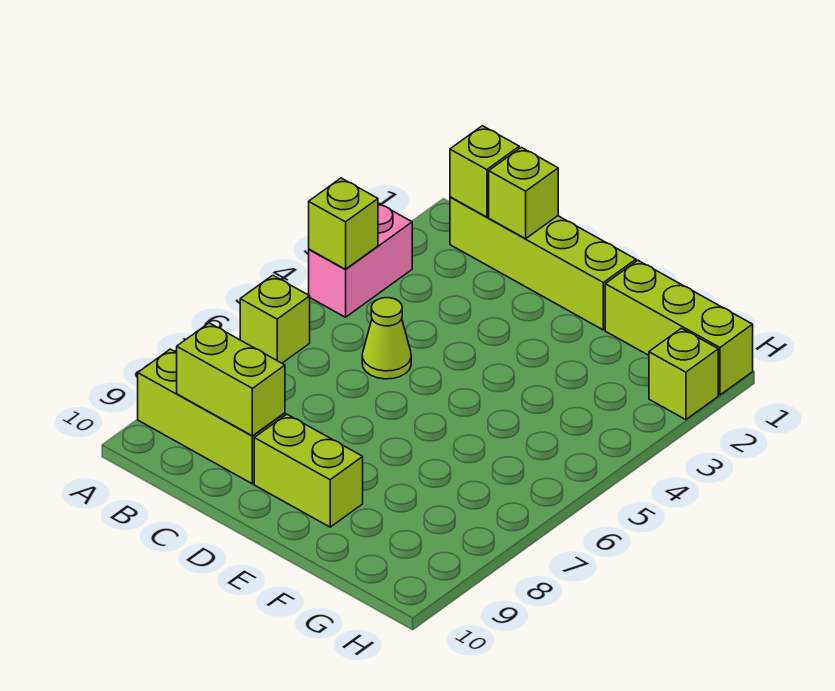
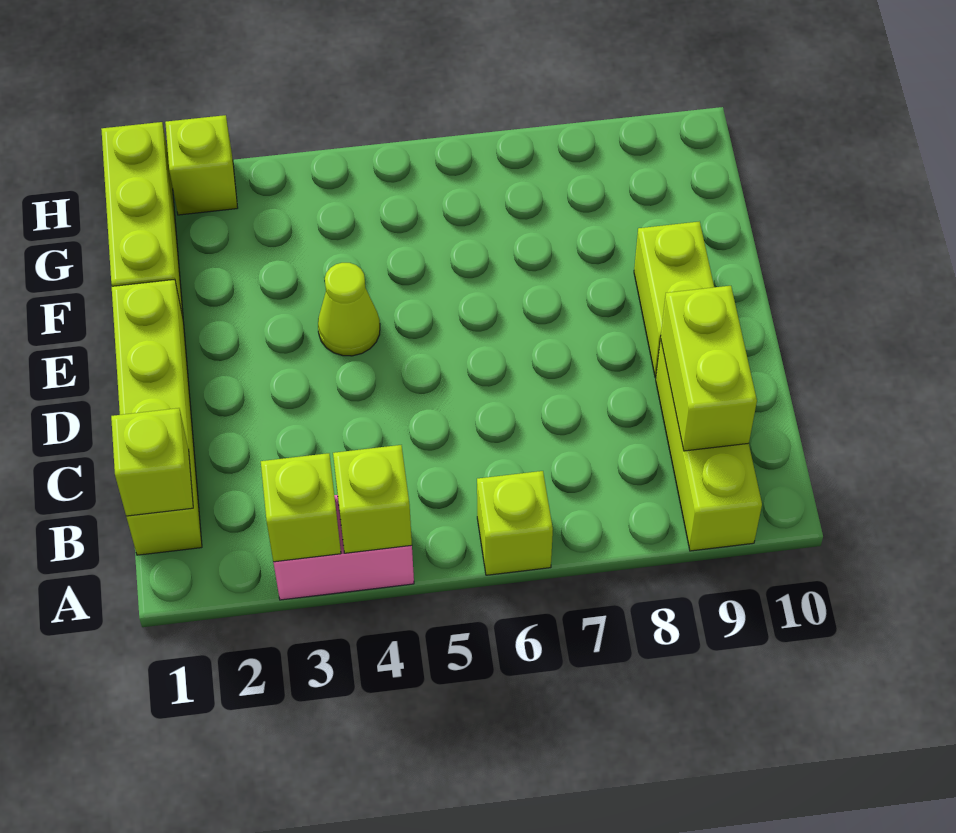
lime brick C1 level 2 -> lime brick A3 level 2
lime cone C5 level 1 -> lime cone E4 level 1

